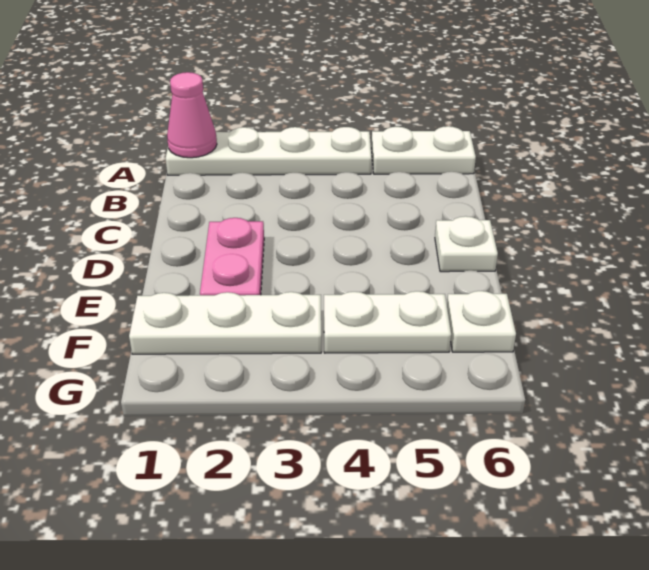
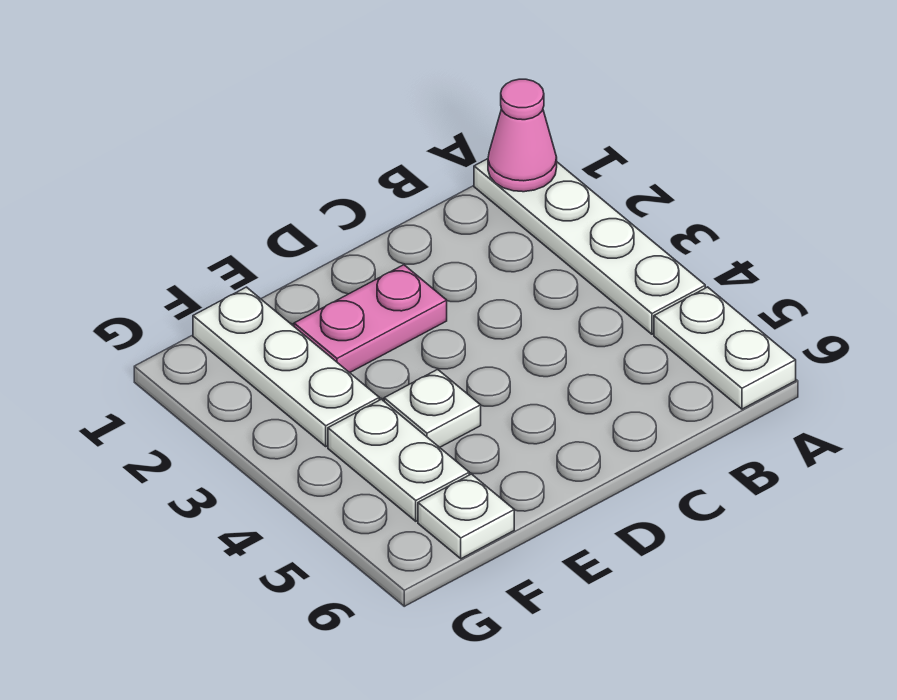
white plate D6 level 1 -> white plate E4 level 1

